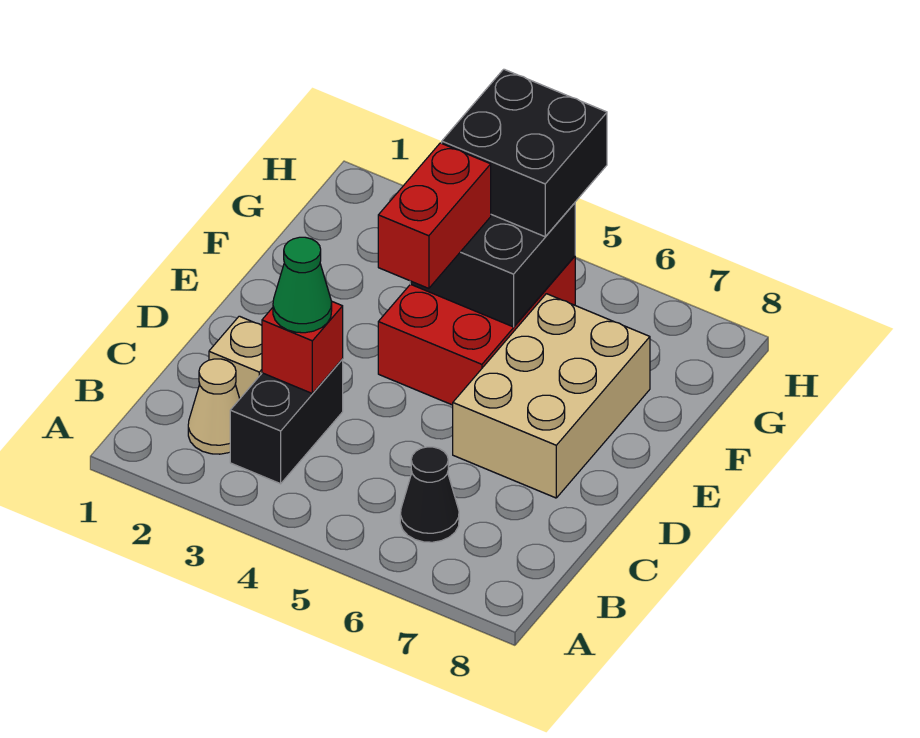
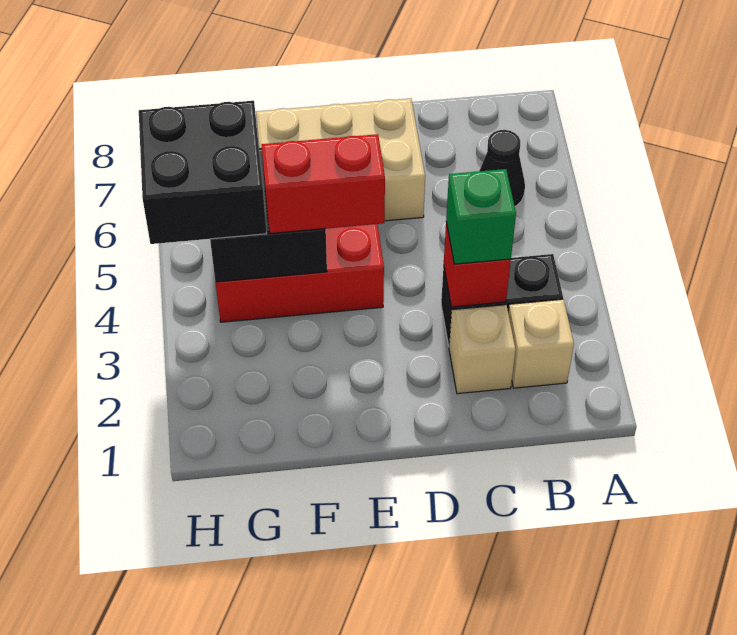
tan cone B2 level 1 -> tan brick B2 level 1
green cone C3 level 3 -> green brick C3 level 3

